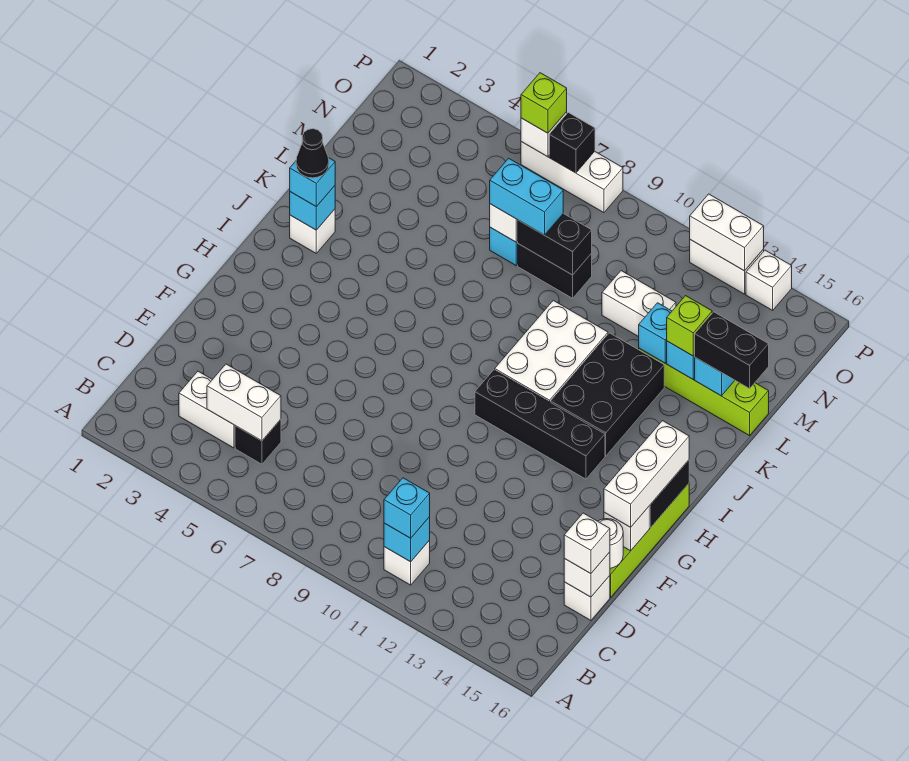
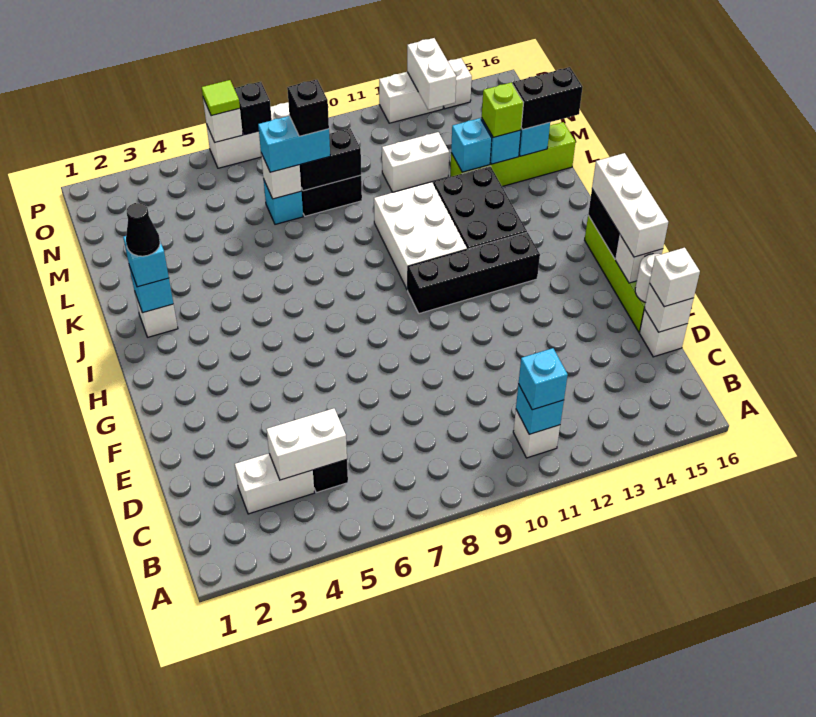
none -> black brick M8 level 4
lime brick P6 level 3 -> lime tile P6 level 3
white brick P12:P13 level 2 -> white brick O13:P13 level 2

